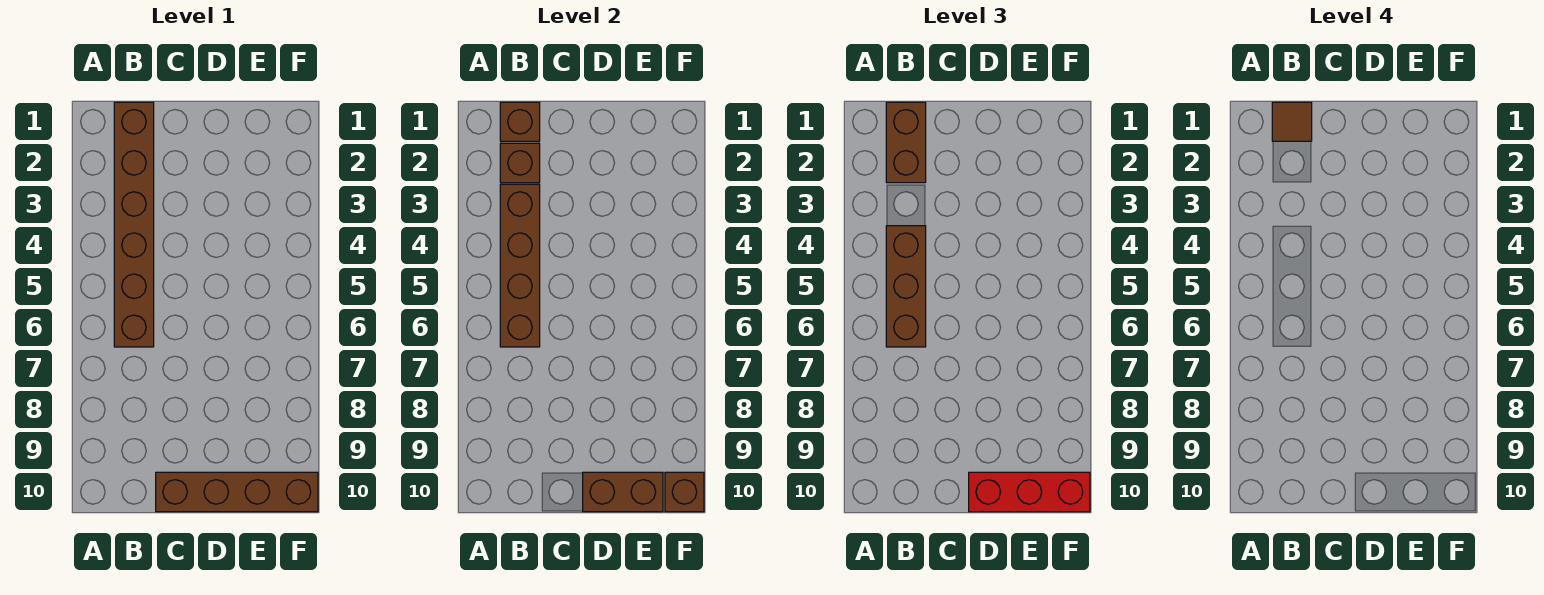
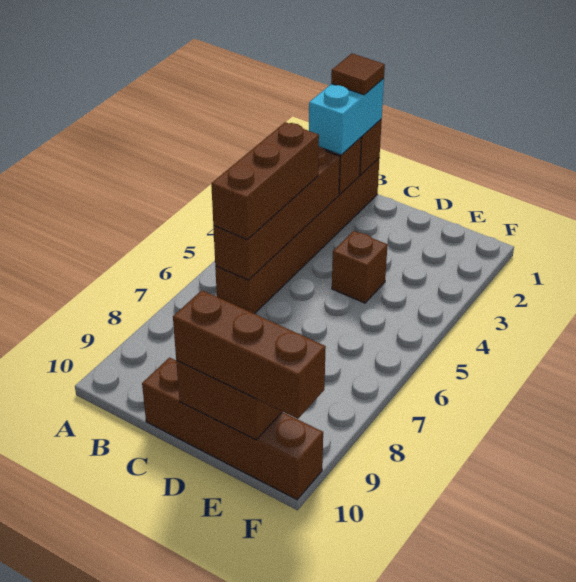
brown brick B1:B2 level 3 -> cyan brick B1:B2 level 3
red brick D10:F10 level 3 -> brown brick D10:F10 level 3
brown brick F10 level 2 -> brown brick D4 level 1

